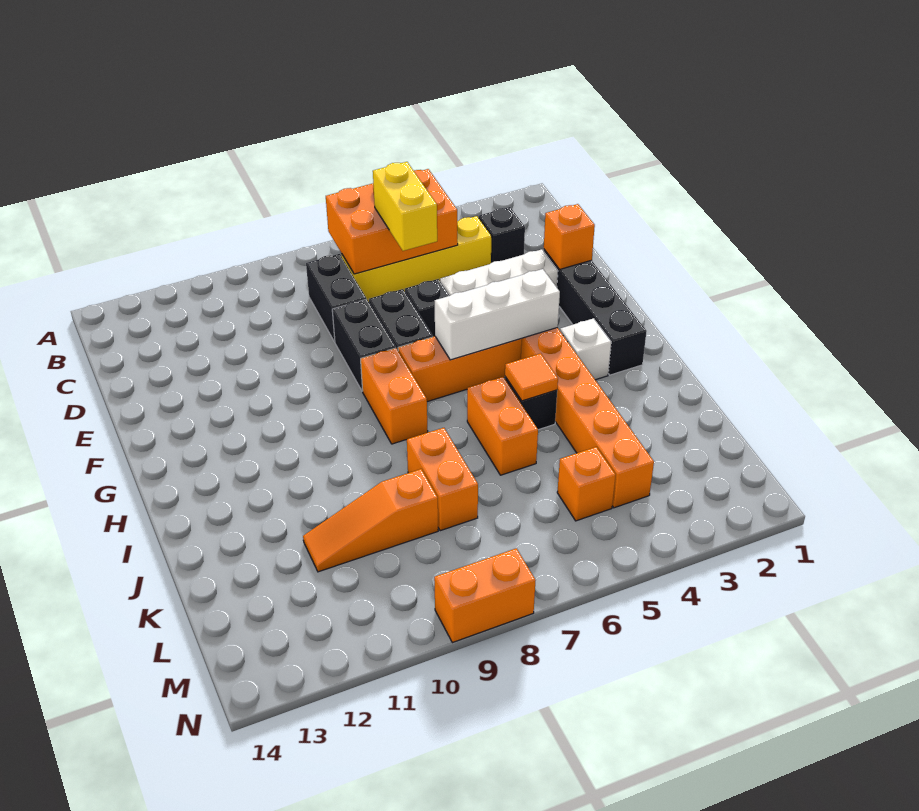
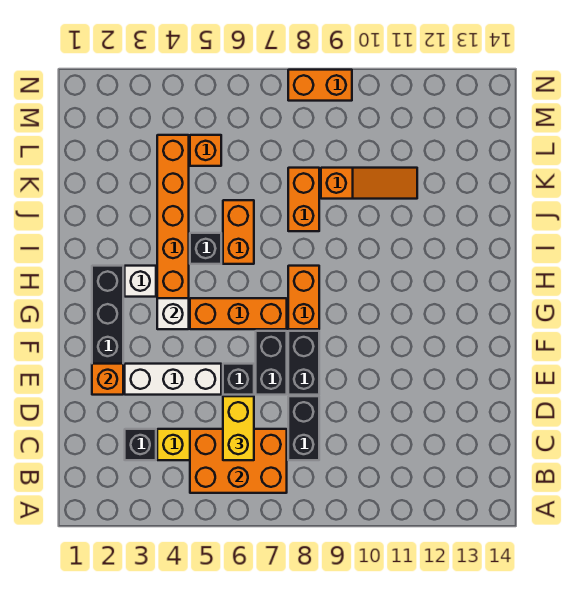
white brick G4:G6 level 2 -> white brick G4 level 2
orange tile I5 level 2 -> none

